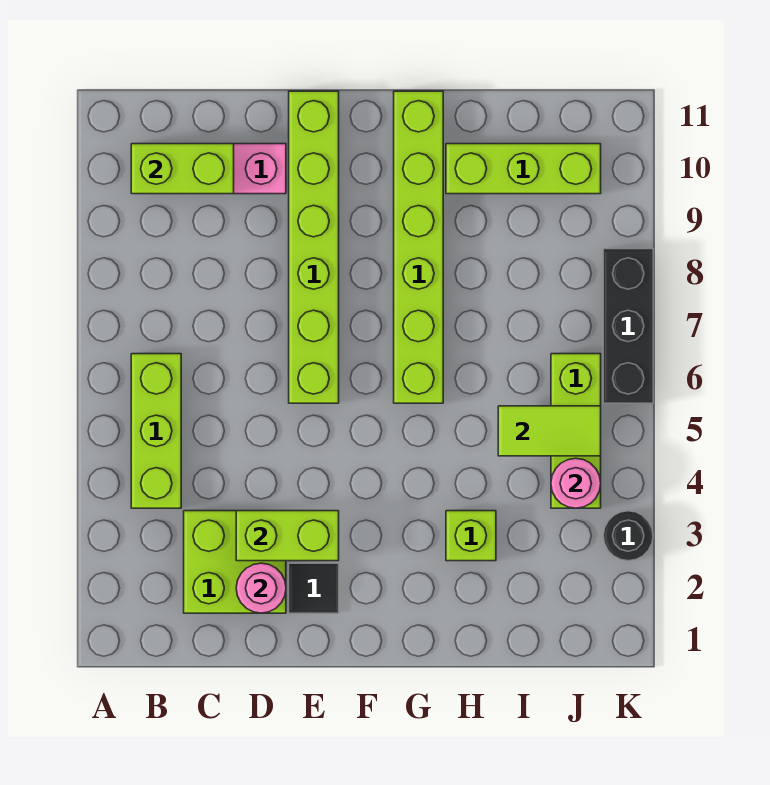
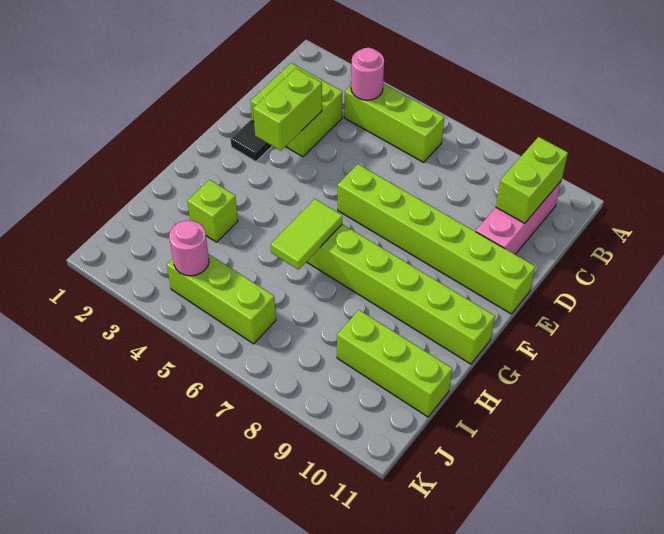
pink round brick D2 level 2 -> pink round brick B4 level 2
lime brick H10:J10 level 1 -> lime brick I9:I11 level 1
lime tile I5:J5 level 2 -> lime tile G6:H6 level 2
black round brick K3 level 1 -> none
black brick K6:K8 level 1 -> none

